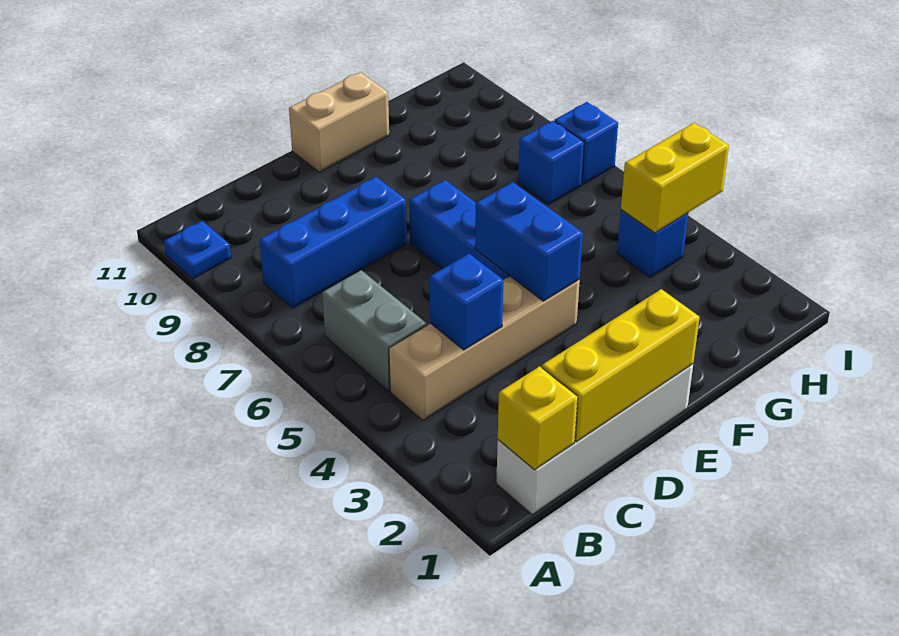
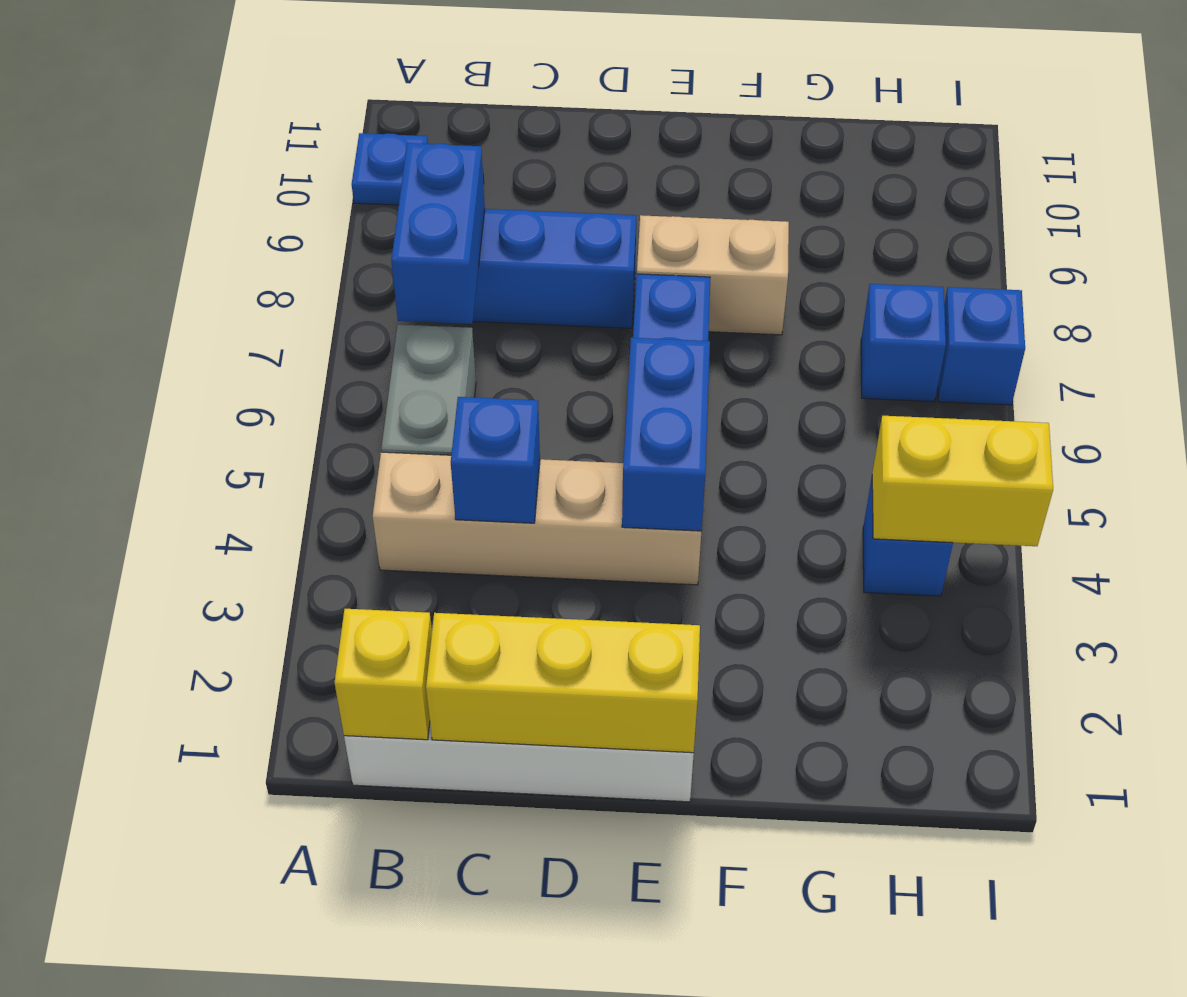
none -> blue brick B7:B8 level 2
tan brick E11:F11 level 1 -> tan brick E8:F8 level 1

